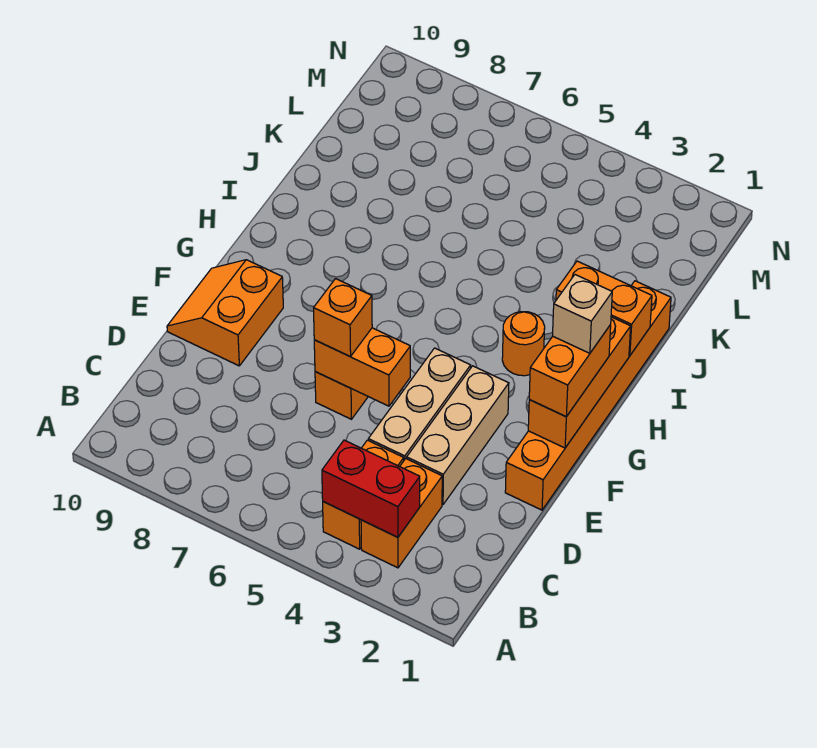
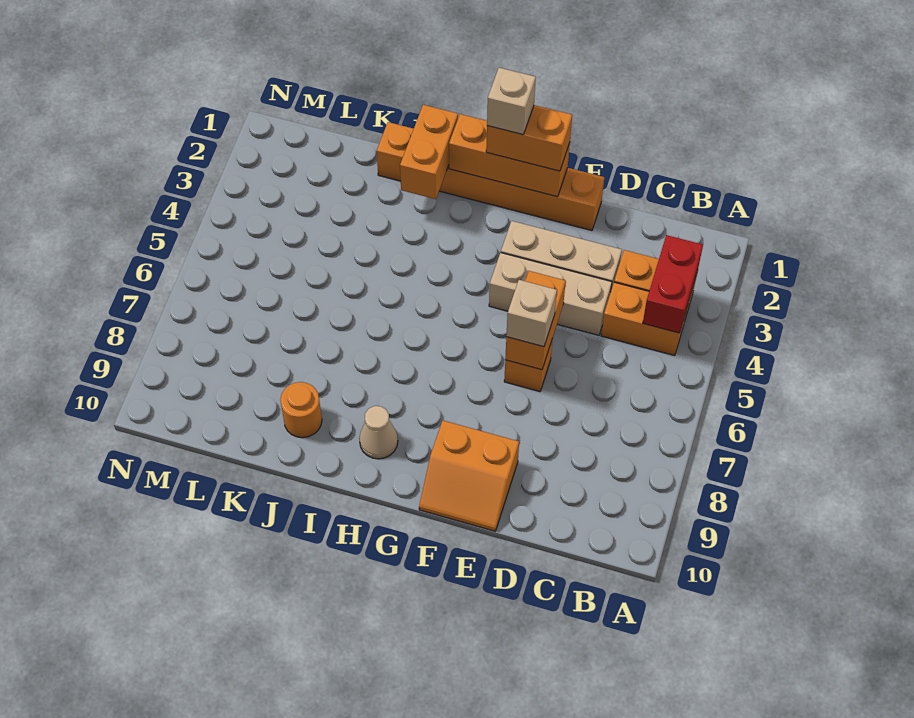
orange brick E6 level 3 -> tan brick E6 level 3
orange round brick H3 level 1 -> orange round brick J9 level 1
none -> tan cone H9 level 1

